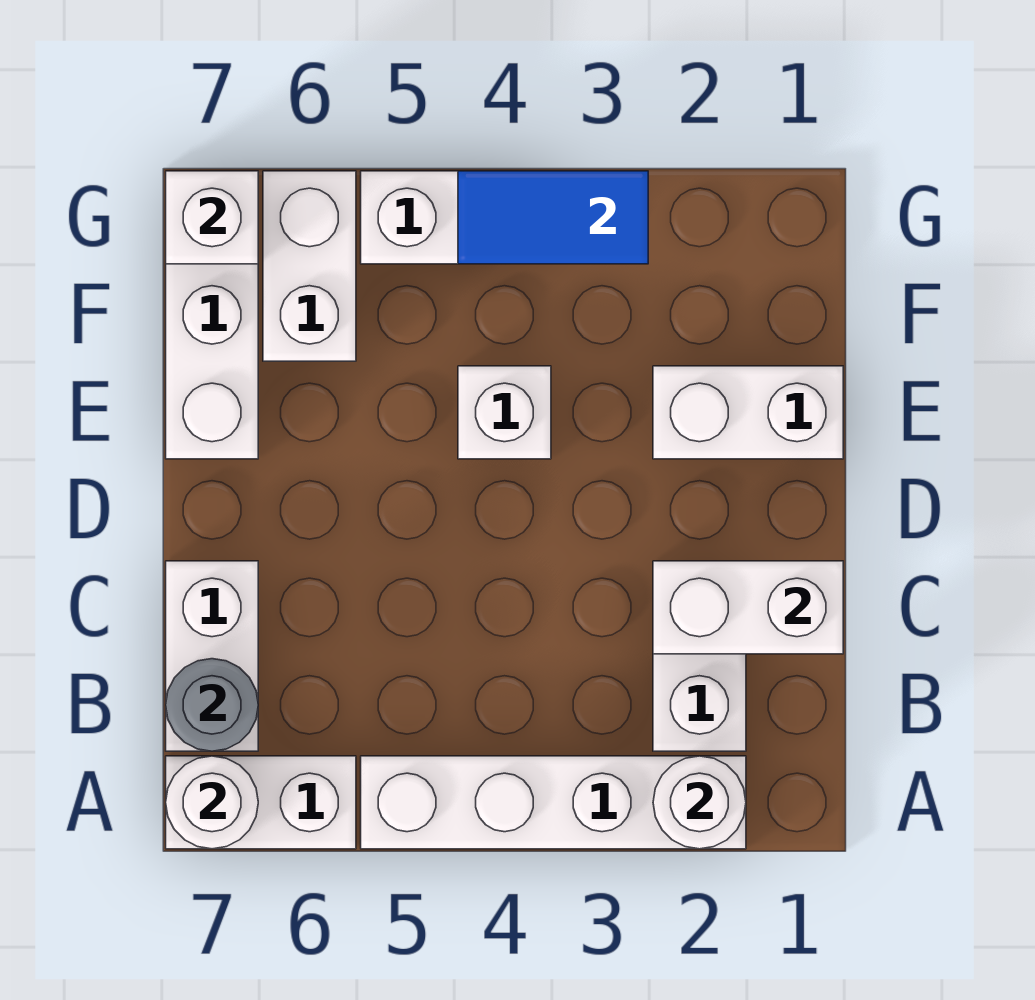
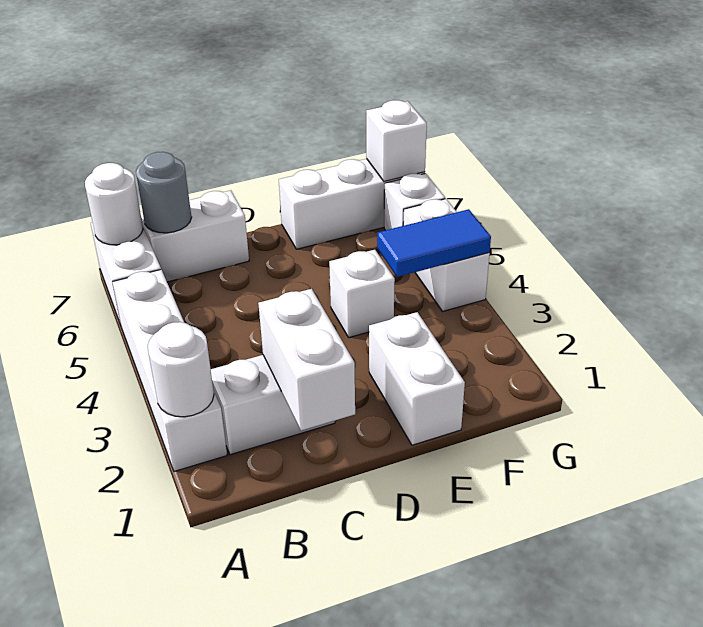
white brick F6:G6 level 1 -> white brick G6 level 1
blue tile G3:G4 level 2 -> blue tile F4:G4 level 2

